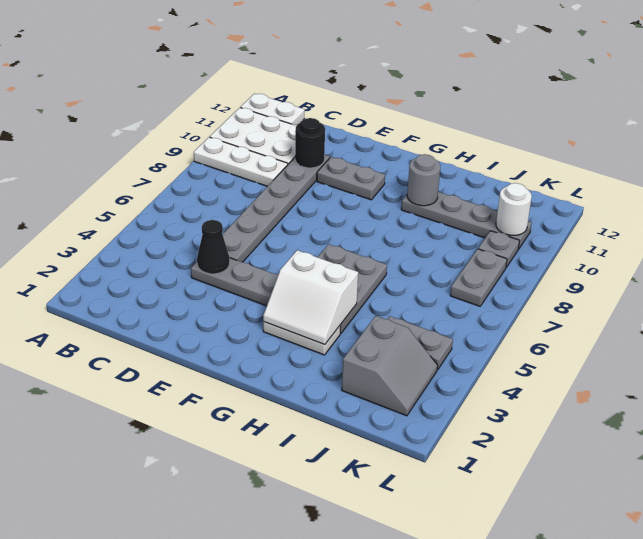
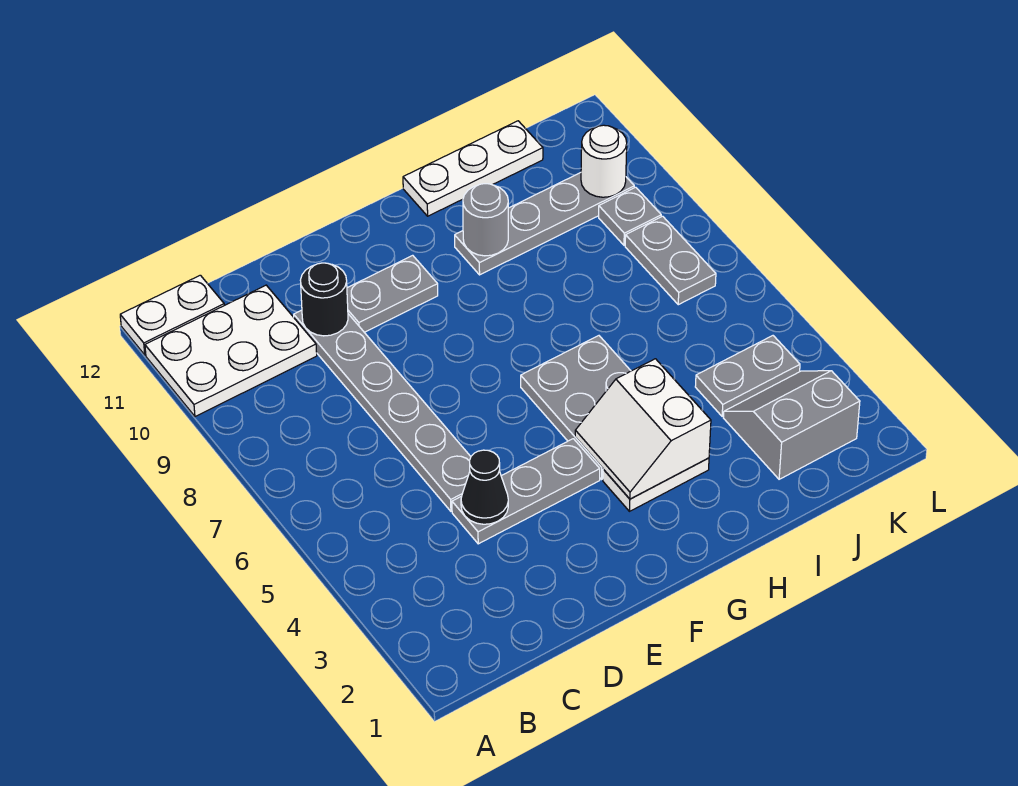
white plate A9:C9 level 1 -> white plate H12:J12 level 1
white slope G3:H4 level 2 top 4 -> white slope G3:H4 level 2 top H
grey slope J2:K3 level 1 top J -> grey slope J2:K3 level 1 top 2

